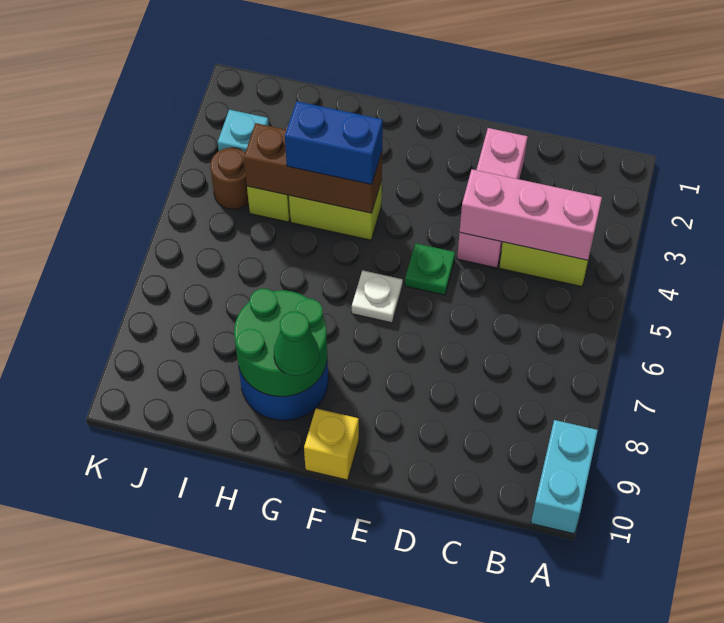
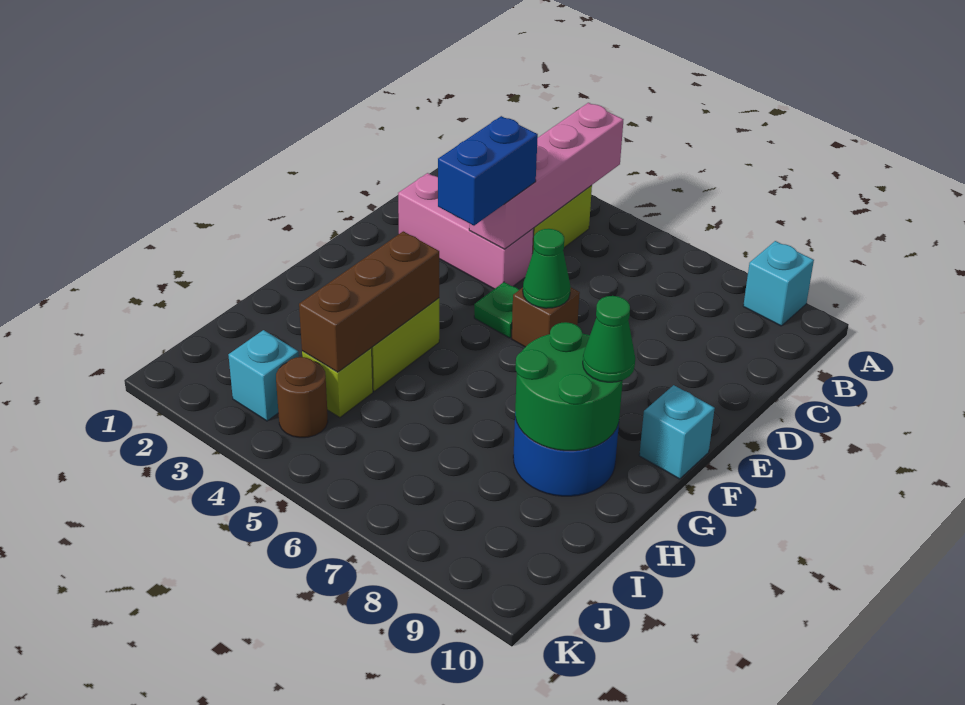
cyan brick A9:A10 level 1 -> cyan brick A9 level 1
pink brick B4:D4 level 2 -> pink brick A4:D4 level 2
none -> brown brick E6 level 1
none -> green cone E6 level 2
white plate F6 level 1 -> none
yellow brick F10 level 1 -> cyan brick F10 level 1
blue brick G4:H4 level 3 -> blue brick D4:E4 level 3

